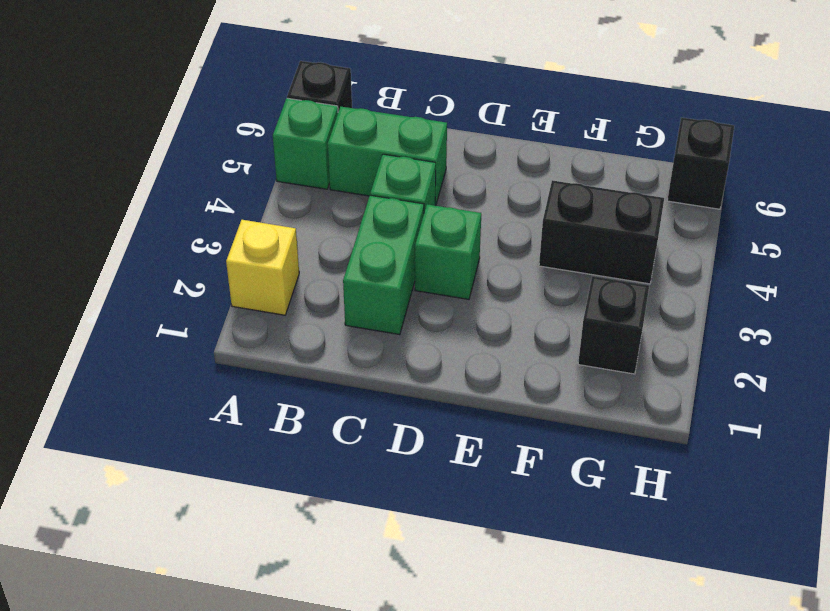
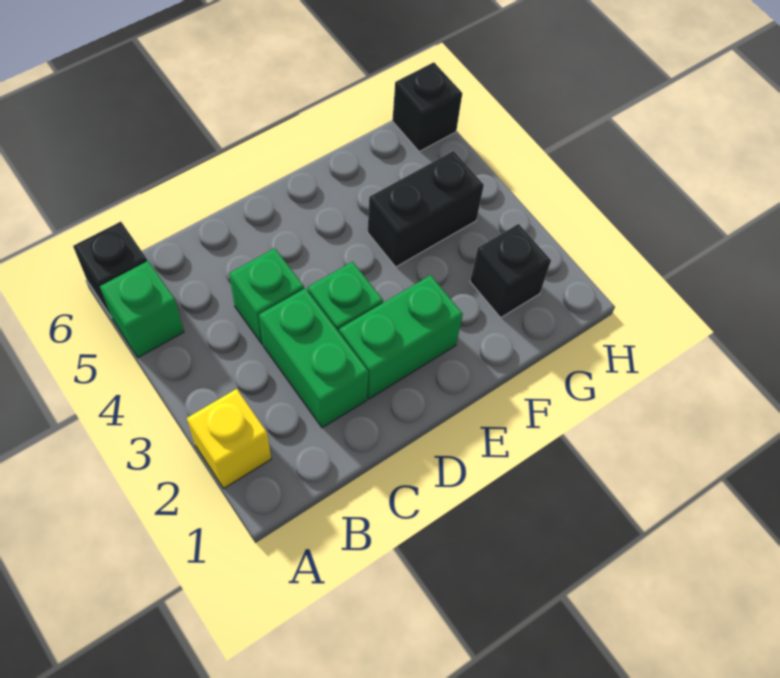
green brick B5:C5 level 1 -> green brick D2:E2 level 1

